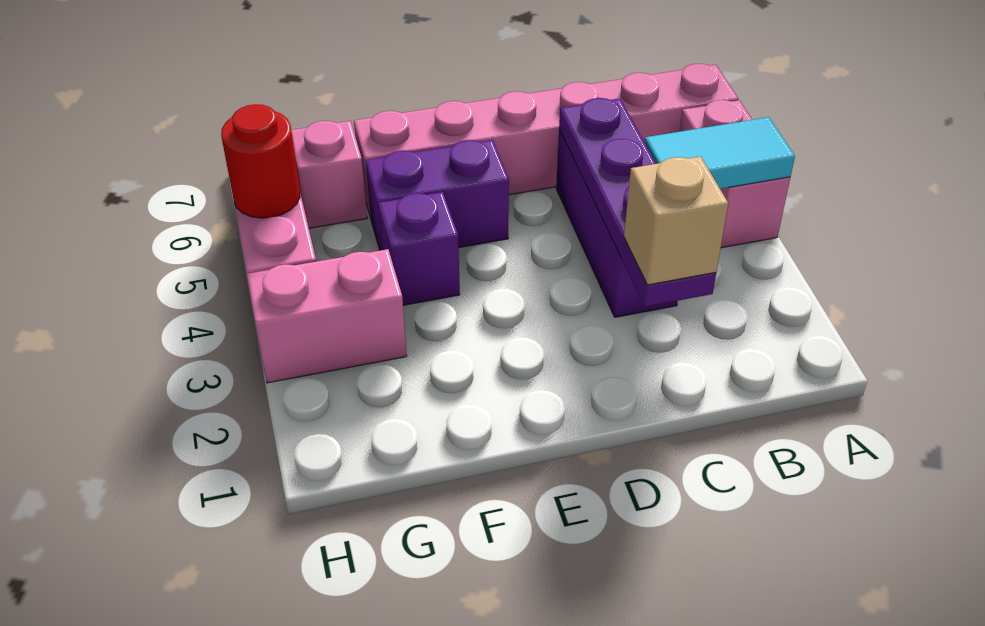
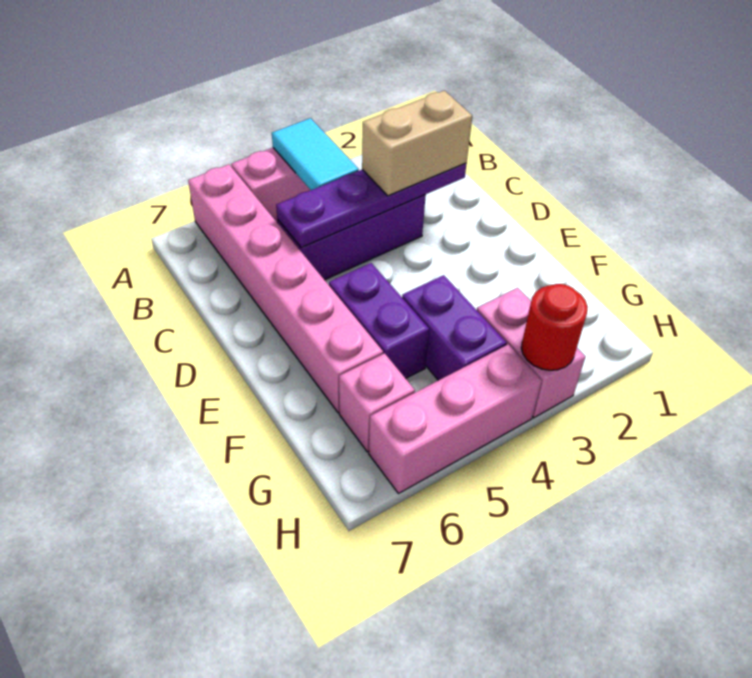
tan brick C2 level 3 -> tan brick C2:C3 level 3
purple brick F4 level 1 -> purple brick F4:G4 level 1
red round brick H5 level 2 -> red round brick H3 level 2

